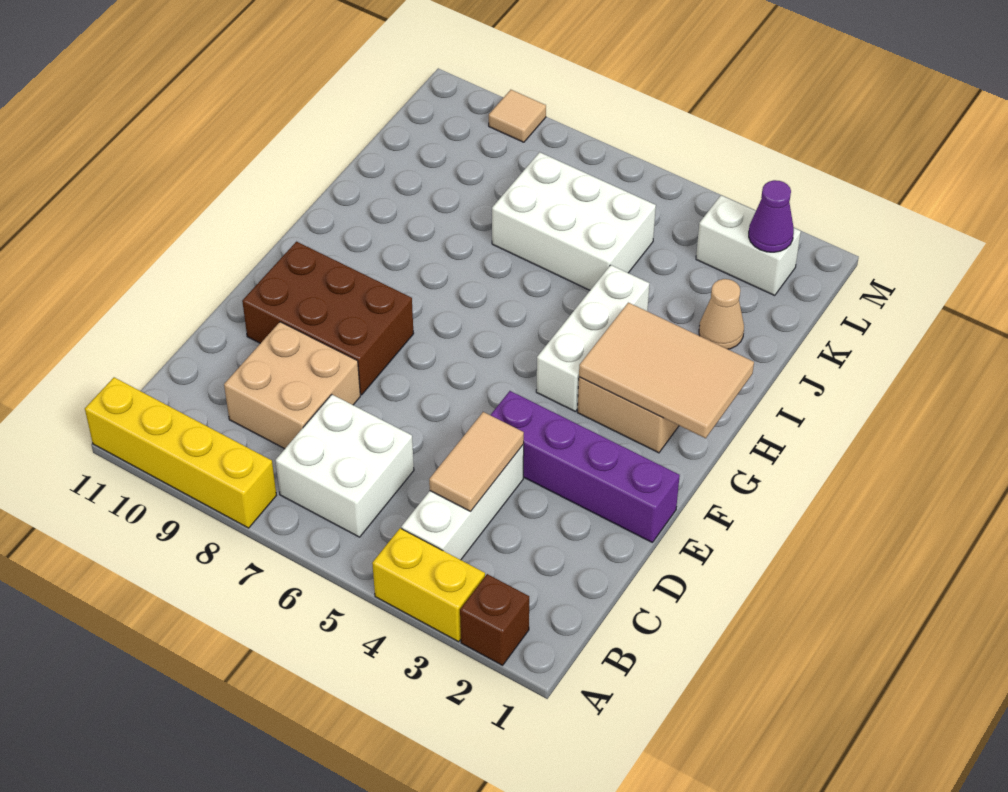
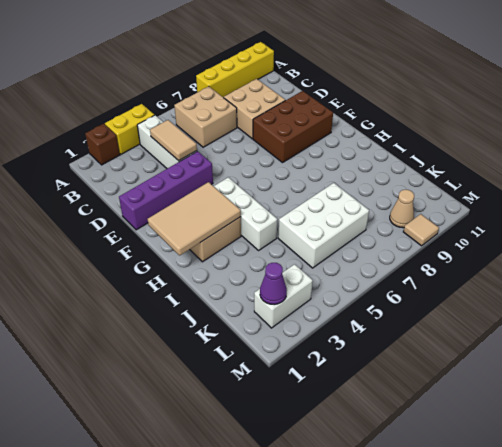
white brick B6:C7 level 1 -> tan brick B6:C7 level 1
tan cone J2 level 1 -> tan cone L9 level 1

